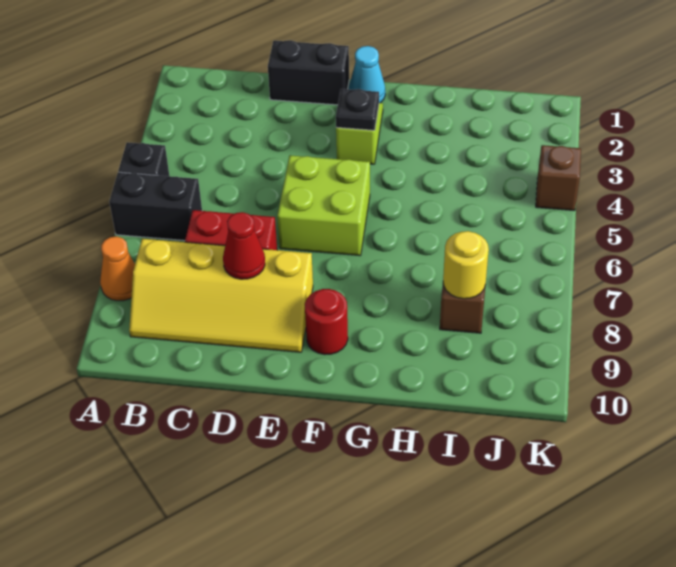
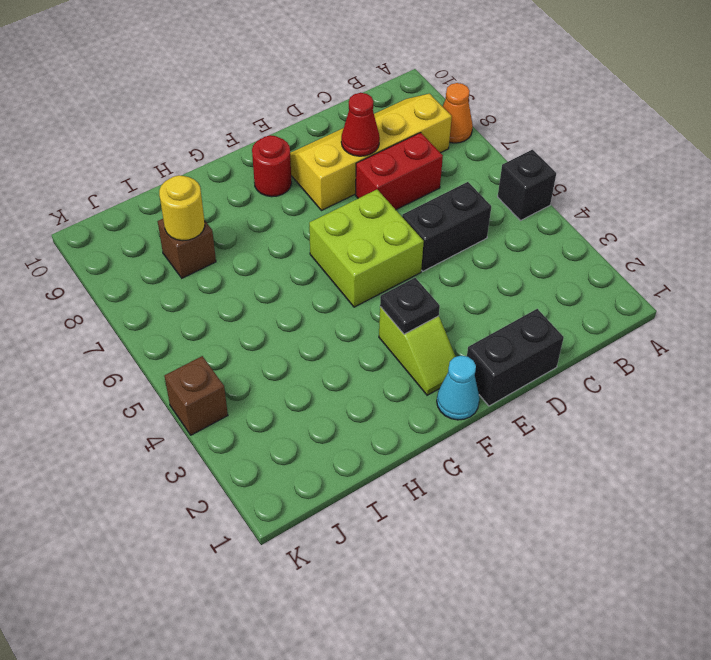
black brick A6:B6 level 1 -> black brick C5:D5 level 1

